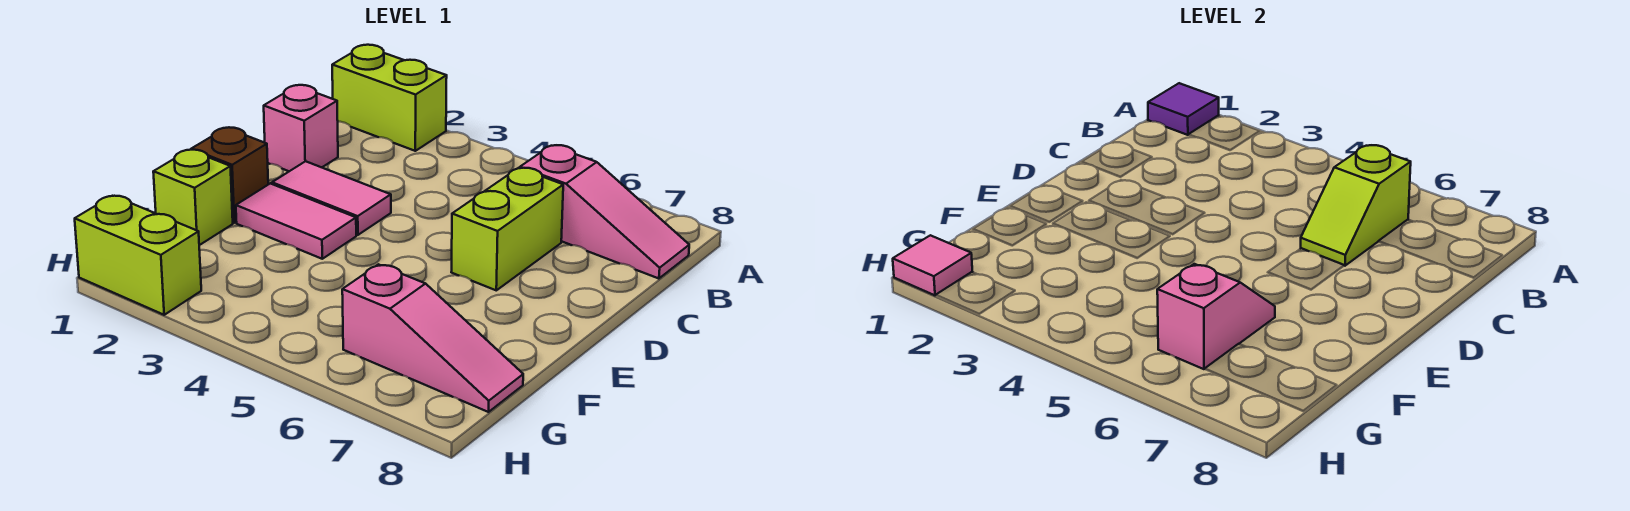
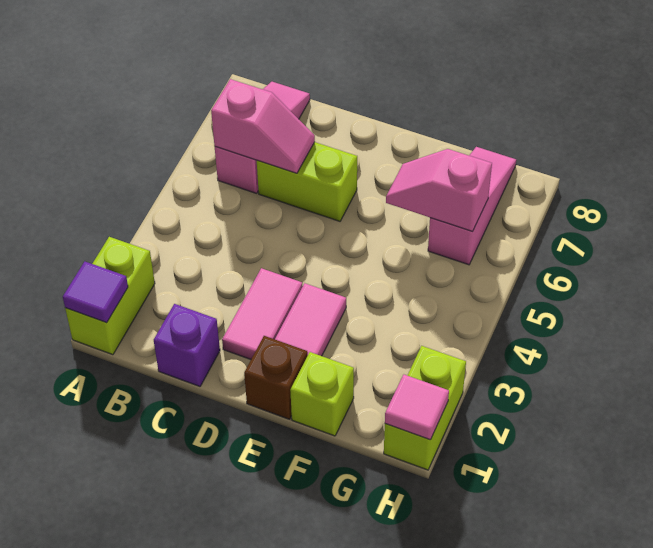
lime slope B6:C6 level 2 top B -> pink slope B6:C6 level 2 top B
pink brick C1 level 1 -> purple brick C1 level 1

